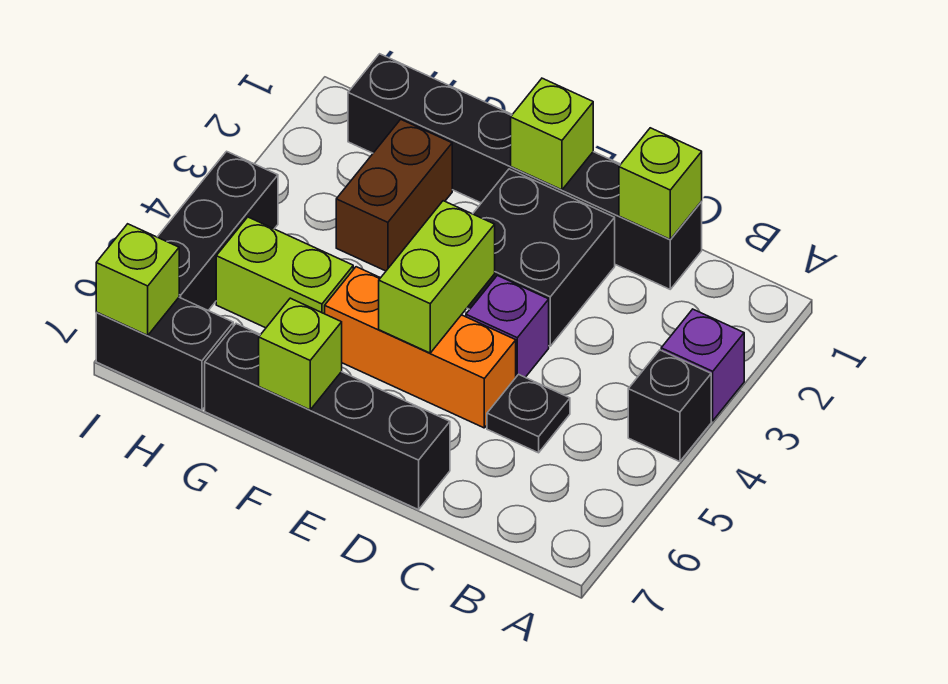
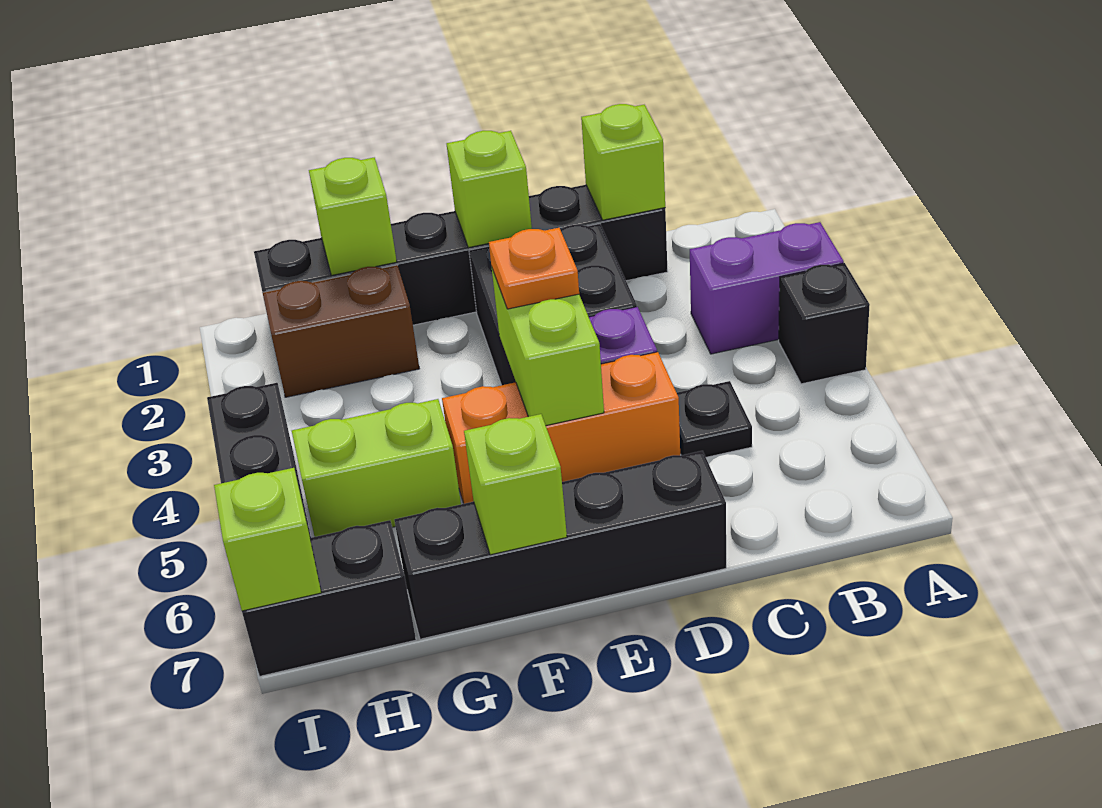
purple brick A3 level 1 -> purple brick A3:B3 level 1
none -> orange plate E4 level 3
none -> lime brick G1 level 2
brown brick G2:G3 level 1 -> brown brick G2:H2 level 1

